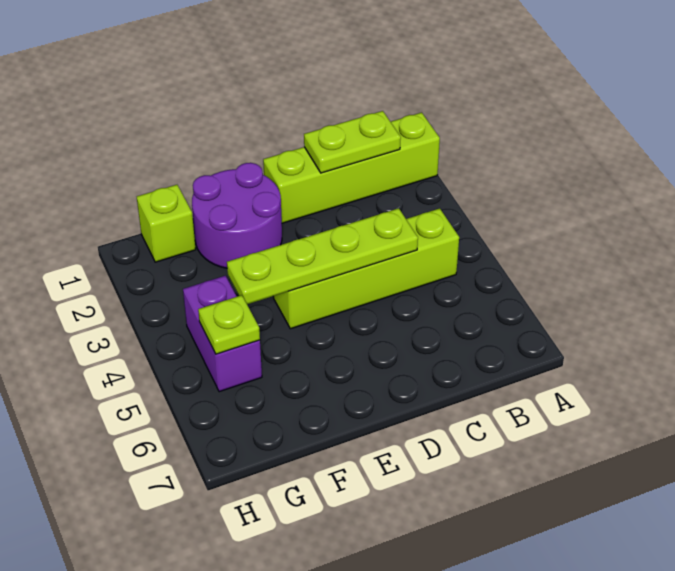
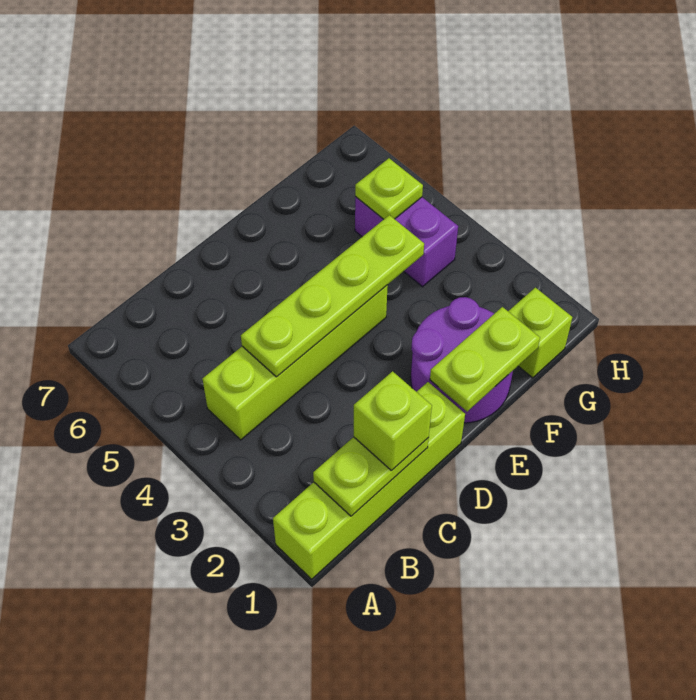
none -> lime brick C1 level 3
none -> lime plate E1:F1 level 2

